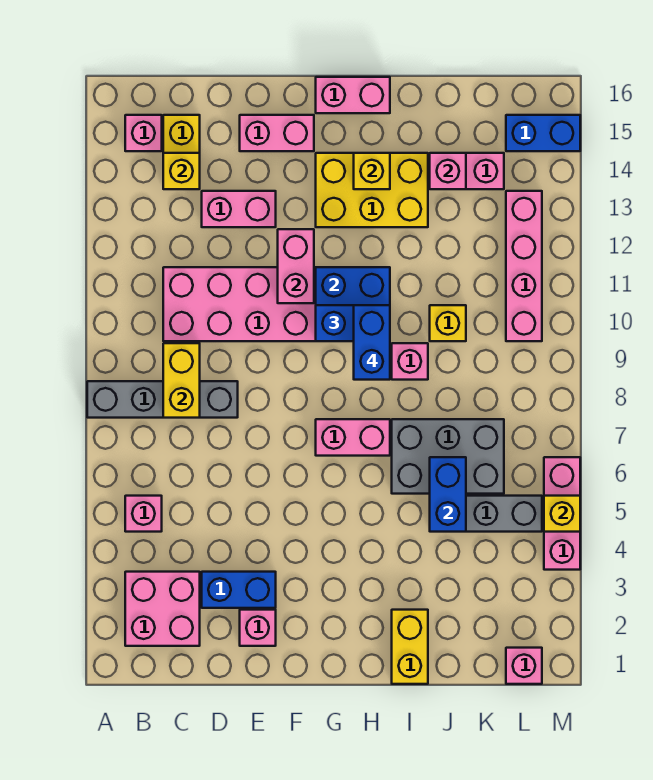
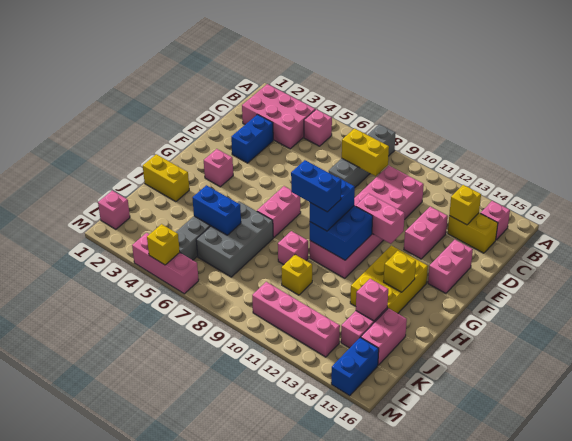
pink brick B2:C3 level 1 -> pink brick B2:C4 level 1
pink brick E2 level 1 -> pink brick G3 level 1
pink brick G16:H16 level 1 -> pink brick J15:K15 level 1

